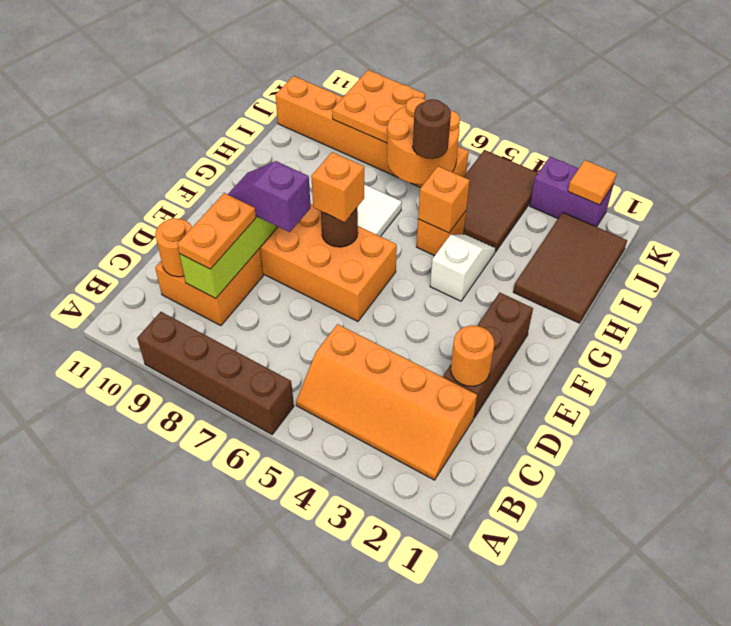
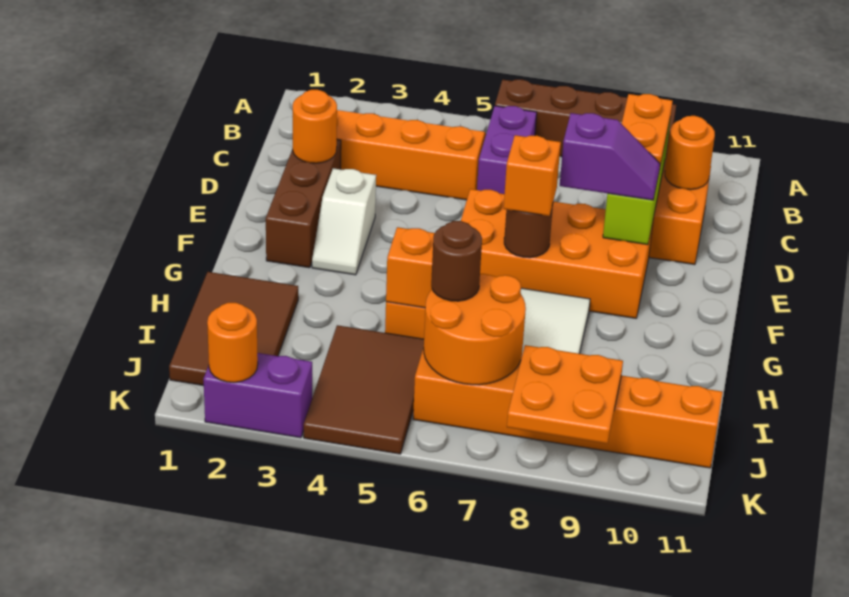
none -> purple brick B6:C6 level 1
white slope G4:H4 level 1 top G -> white slope E3:F3 level 1 top E
orange tile K2 level 2 -> orange round brick K2 level 2

